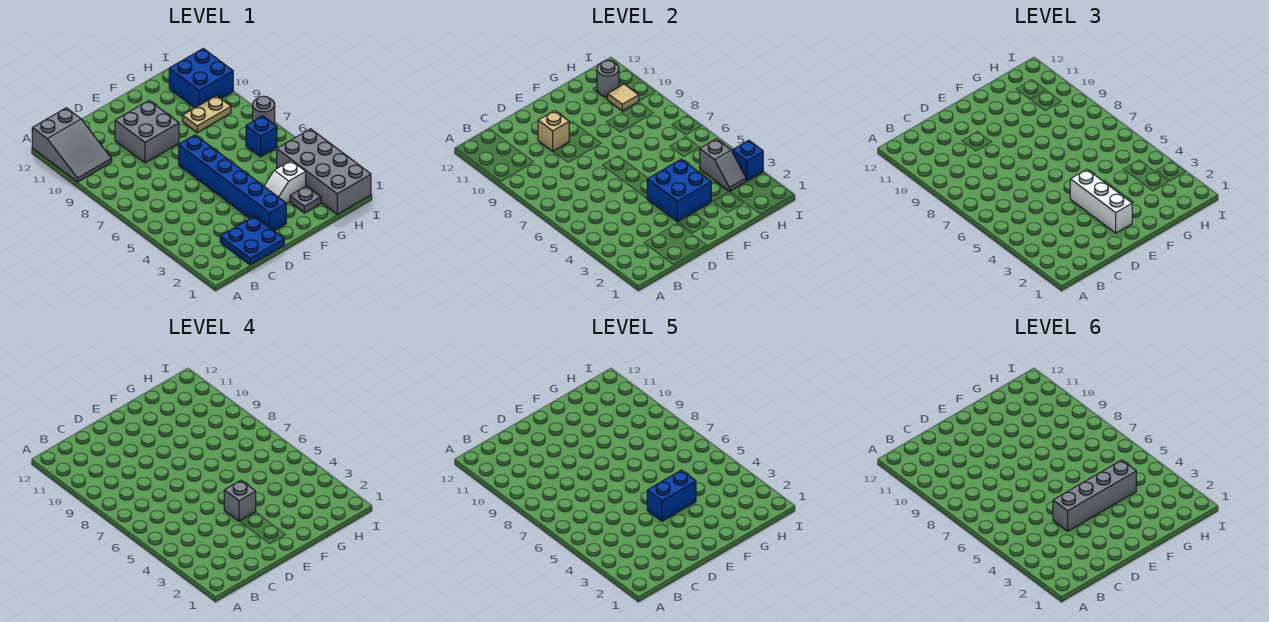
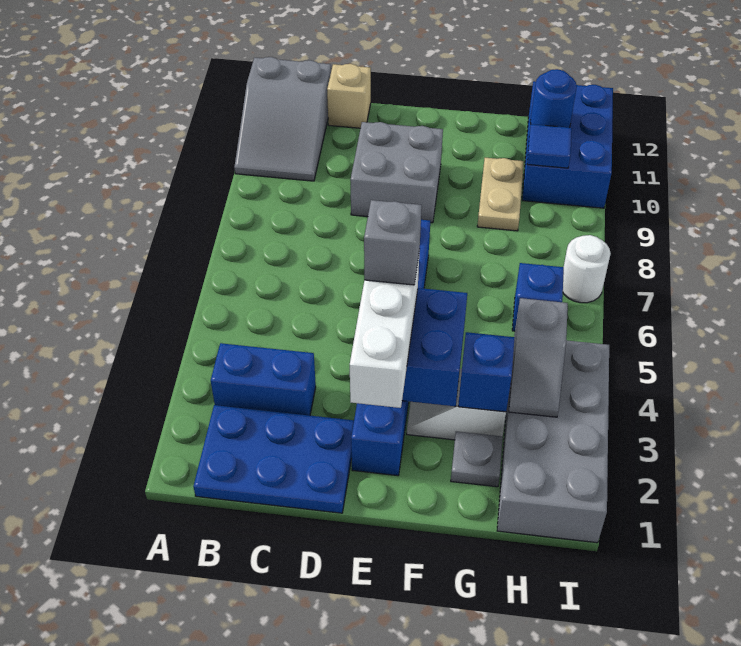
blue plate C1:D2 level 1 -> blue plate B1:D2 level 1
grey brick D4:G4 level 6 -> none
tan brick D10 level 2 -> tan brick C12 level 1
blue brick E4:F4 level 5 -> blue brick B3:C3 level 1
tan plate G9:H9 level 1 -> tan plate G9:G10 level 1
blue brick H10:I11 level 1 -> blue brick H10:I12 level 1
tan tile H10 level 2 -> blue tile H10 level 2
grey round brick H11 level 2 -> blue round brick H11 level 2
blue brick I3 level 2 -> blue brick G3 level 2
grey round brick I7 level 1 -> white round brick I7 level 1

